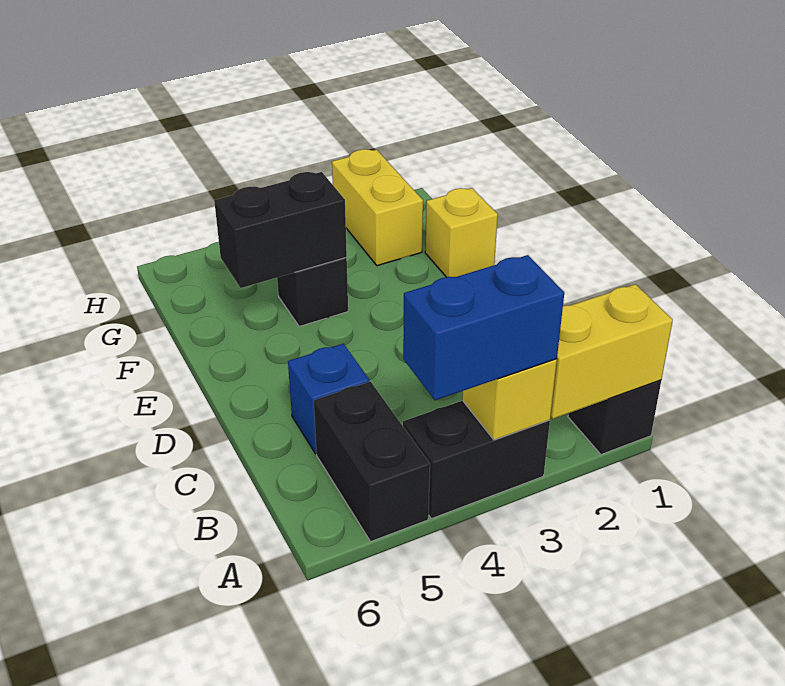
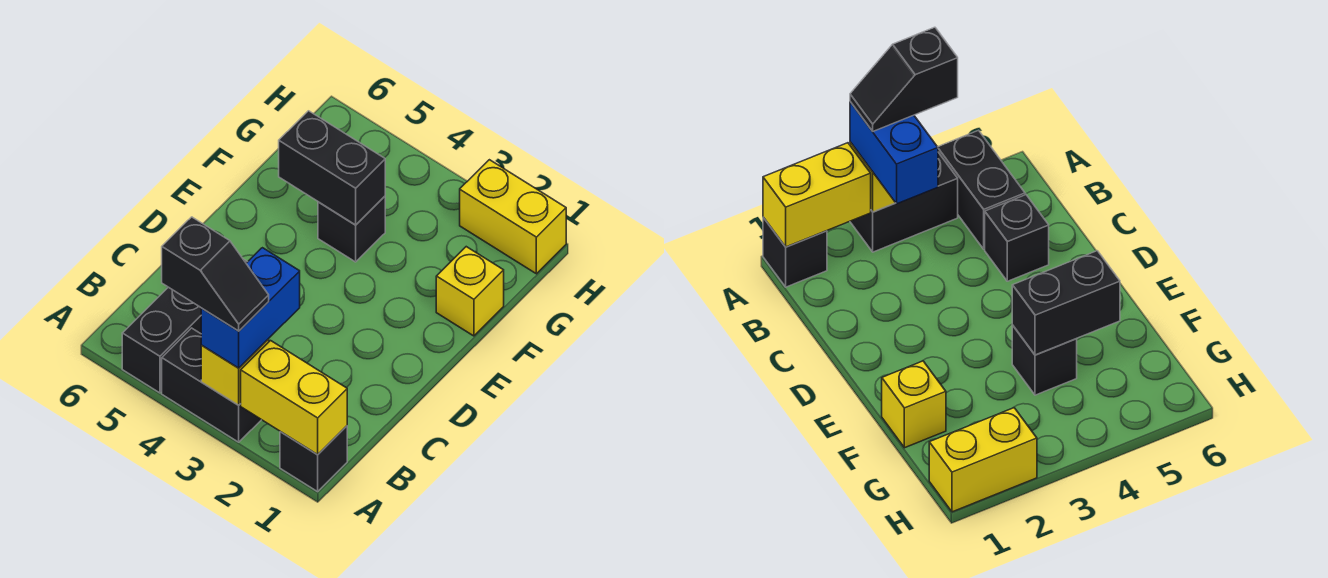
blue brick A3:A4 level 3 -> blue brick A3:B3 level 3
none -> black slope A3:A4 level 4 top 4
blue brick C5 level 1 -> black brick C5 level 1
yellow brick G2:H2 level 1 -> yellow brick H1:H2 level 1

